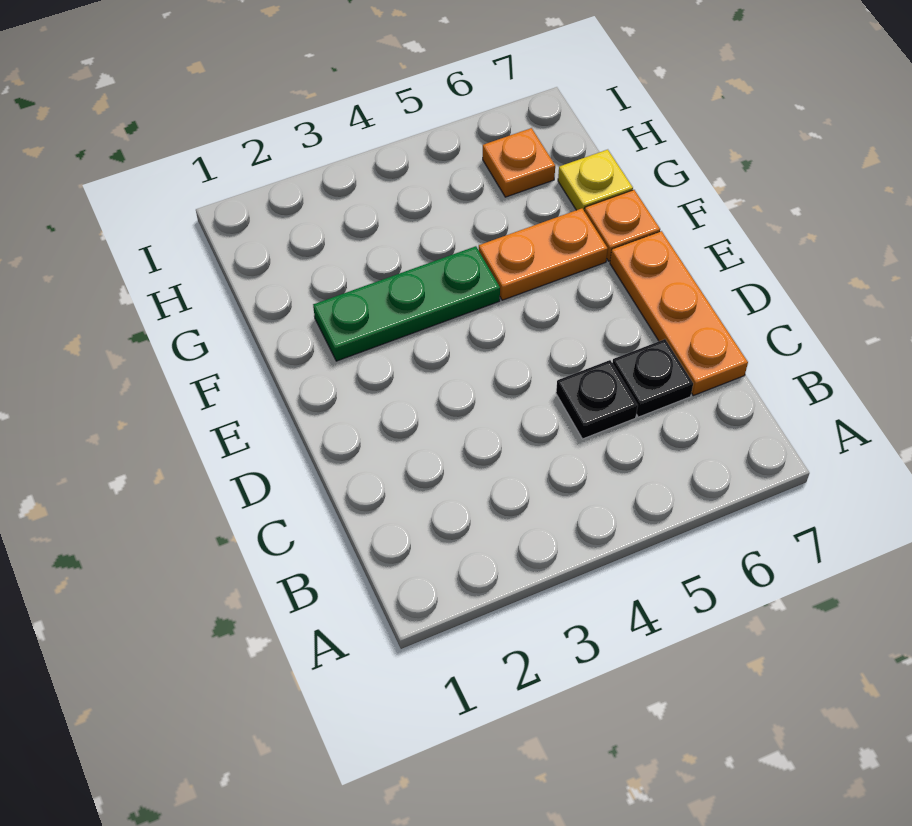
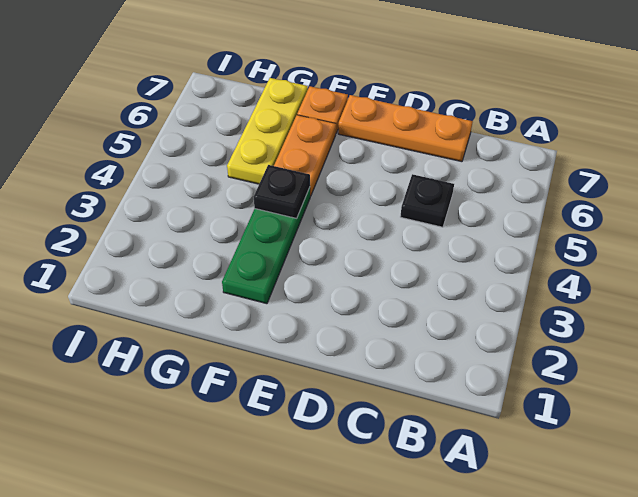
black plate C6 level 1 -> black plate F4 level 2
yellow plate G7 level 1 -> yellow plate G5:G7 level 1
orange plate H6 level 1 -> none

